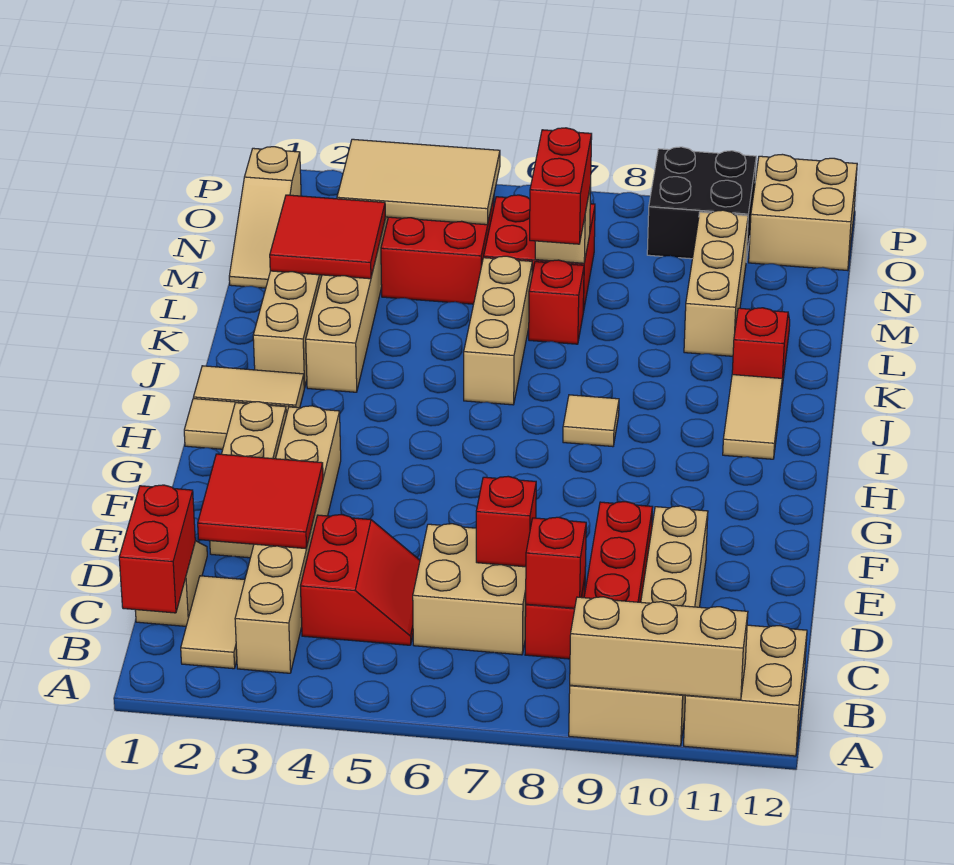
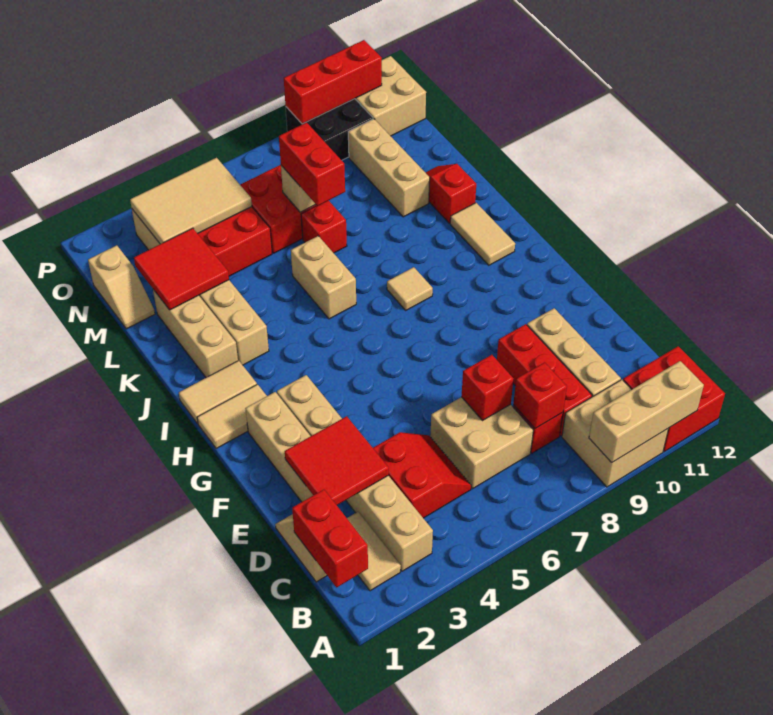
tan brick A11:B12 level 1 -> red brick A11:B12 level 1
tan brick J6:L6 level 1 -> tan brick J6:K6 level 1
tan slope M1:O1 level 1 top O -> tan slope M1:N1 level 1 top N
none -> red brick P9:P11 level 2

